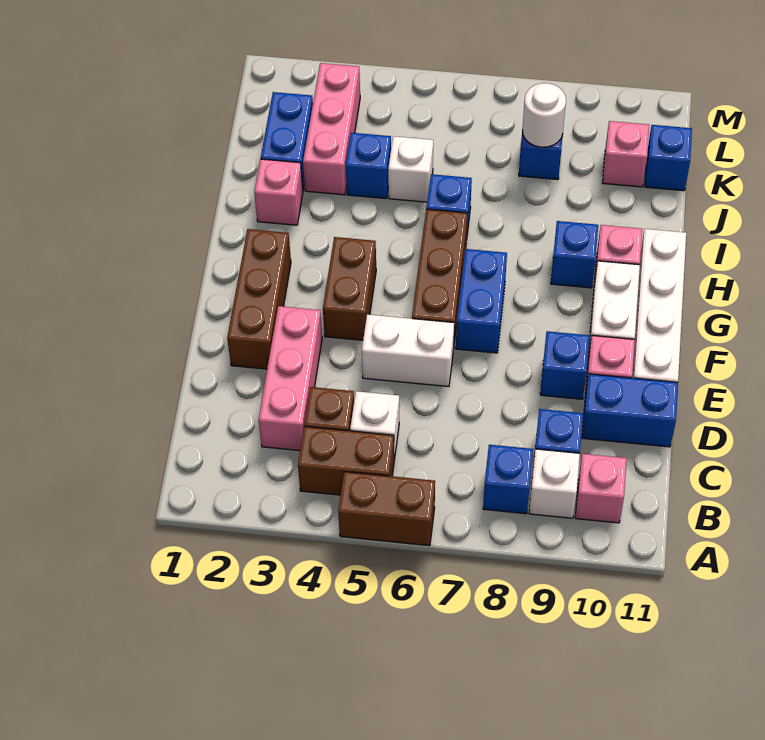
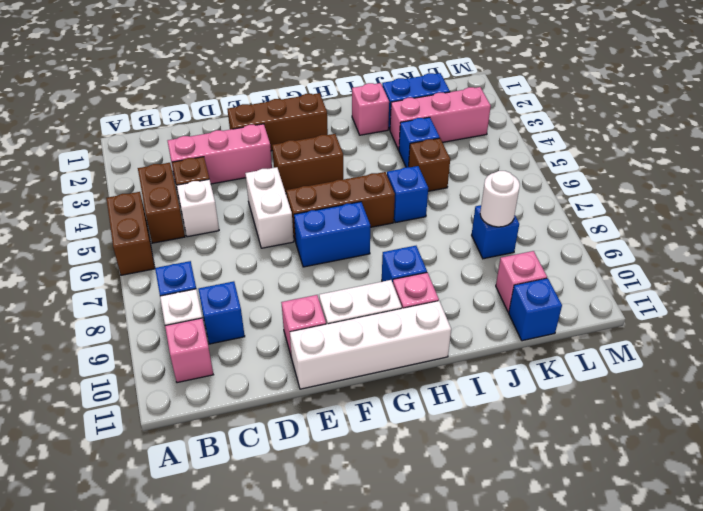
blue brick D10:D11 level 1 -> none
blue brick E9 level 1 -> none
white brick J5 level 1 -> brown brick J5 level 1

